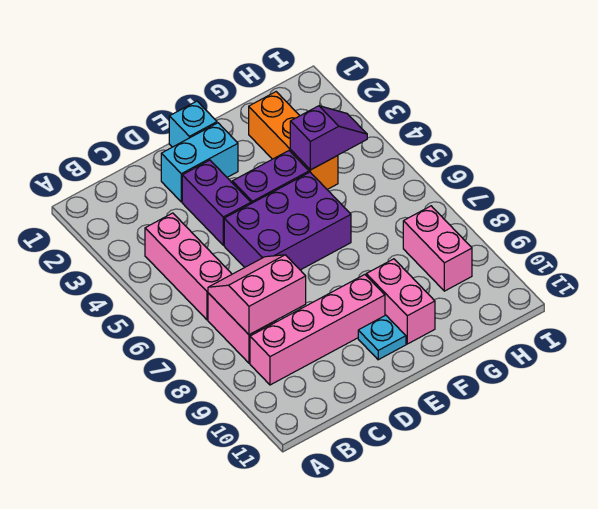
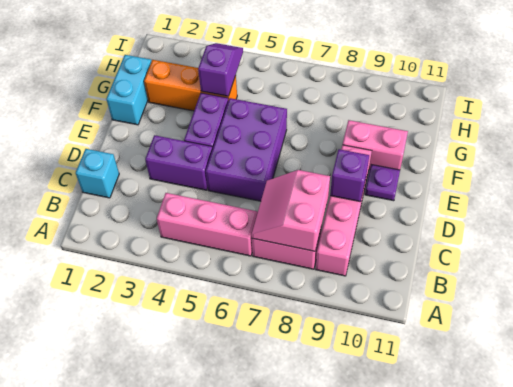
cyan brick D2:E2 level 1 -> cyan brick F1:G1 level 1
none -> purple brick D9 level 2
cyan brick E1 level 1 -> cyan brick C1 level 1
cyan plate E10 level 1 -> purple plate E10 level 1
pink brick H8:H9 level 1 -> none

